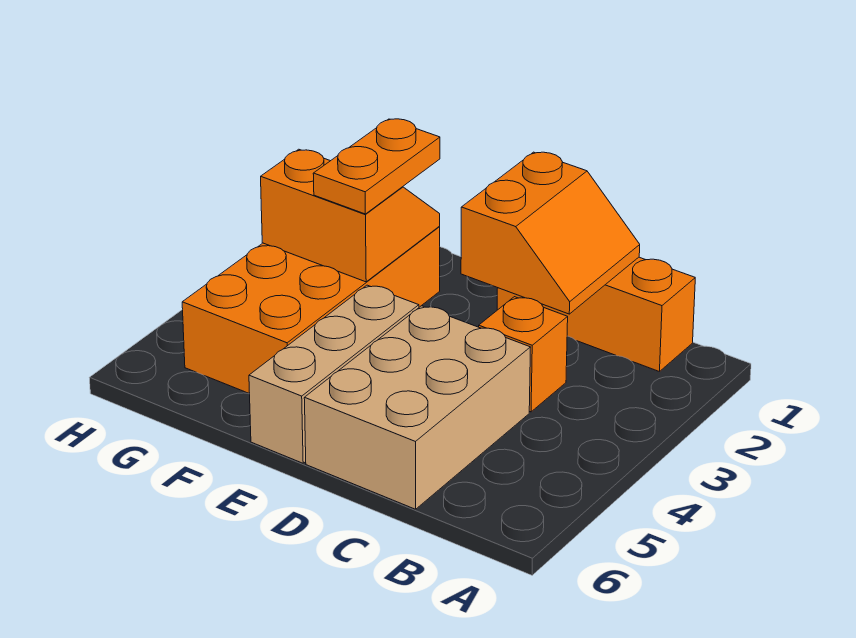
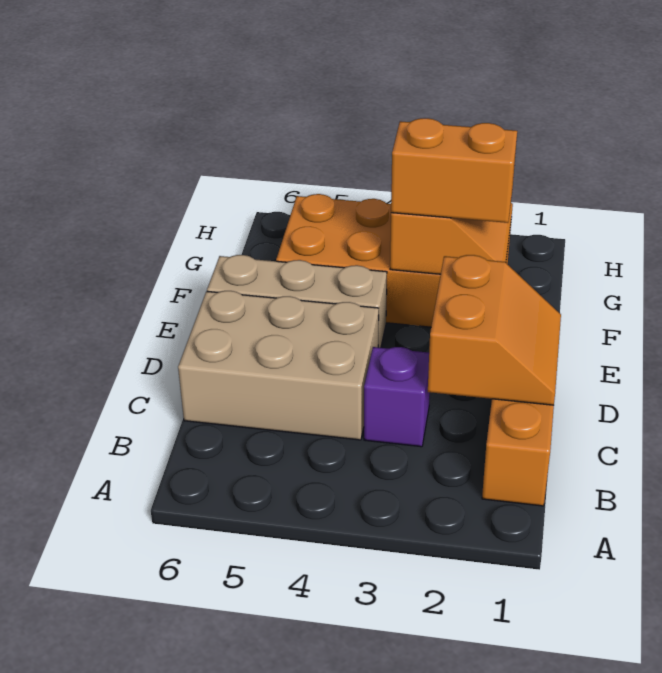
orange slope C1:D2 level 2 top D -> orange slope C1:D2 level 2 top 2
orange brick C3 level 1 -> purple brick C3 level 1
orange plate F2:F3 level 3 -> orange brick F2:F3 level 3

